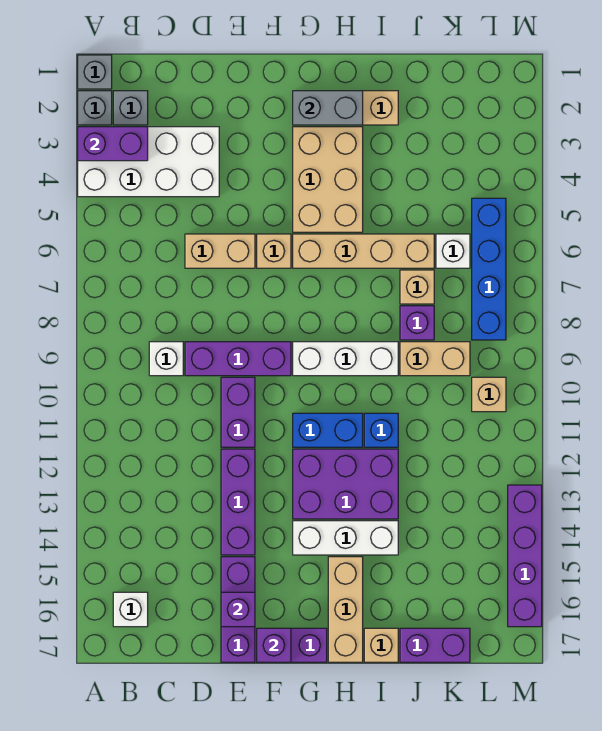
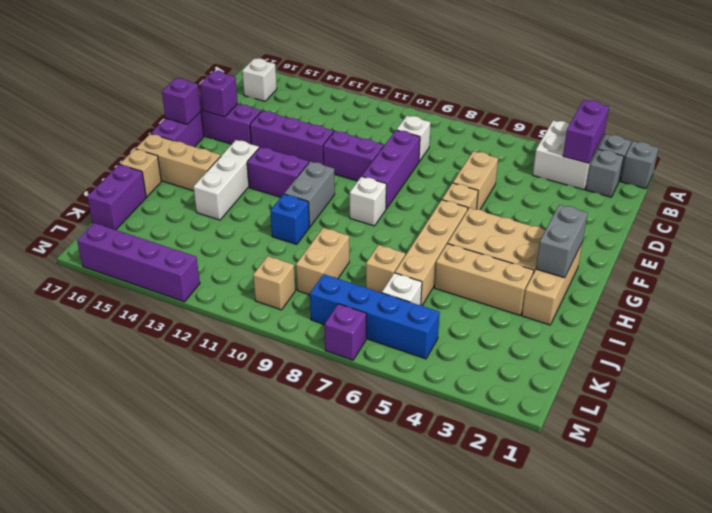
white brick A3:D4 level 1 -> white brick A3:B4 level 1
white brick G9:I9 level 1 -> white brick G9 level 1
blue brick G11:H11 level 1 -> grey brick G11:H11 level 1
purple brick G12:I13 level 1 -> purple brick G12:G13 level 1
none -> tan brick I3:I5 level 1
purple brick J8 level 1 -> purple brick M7 level 1

